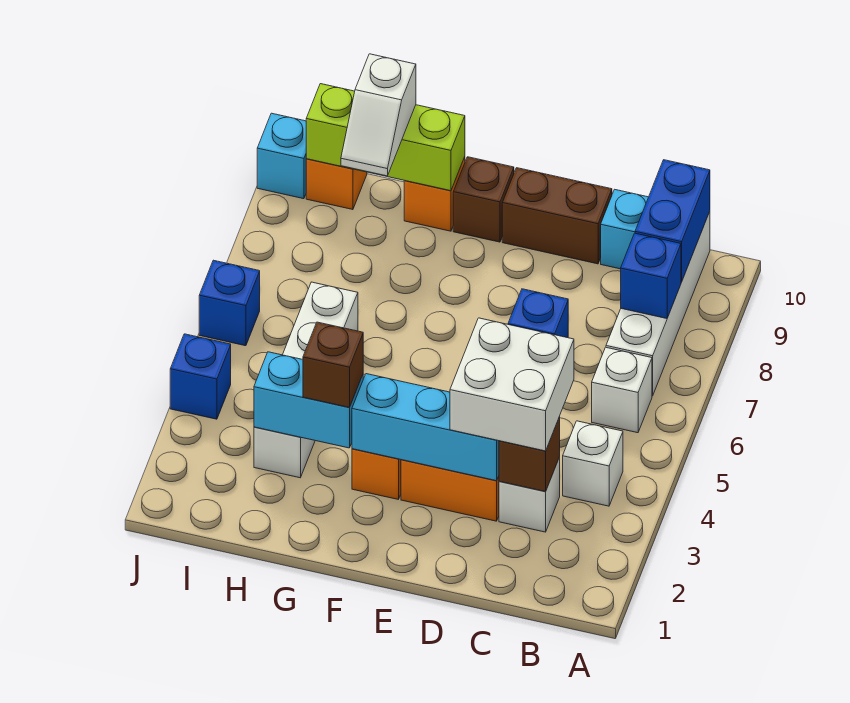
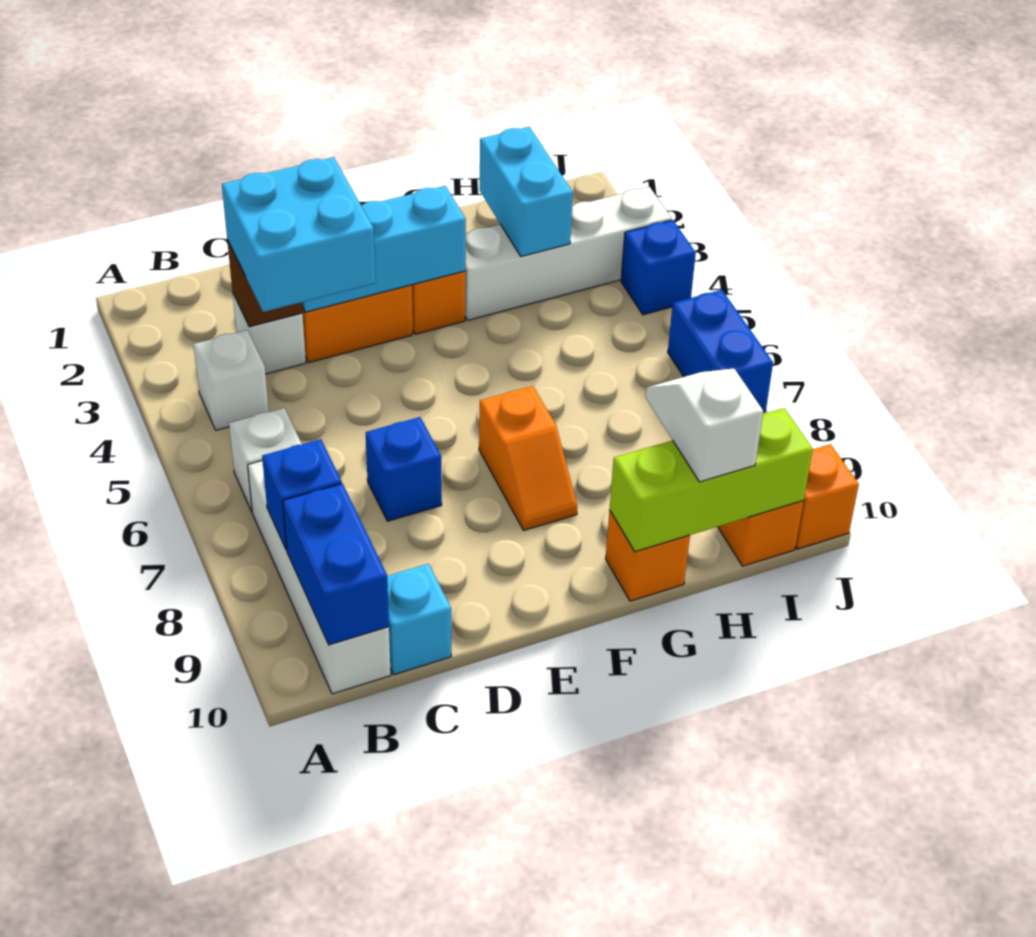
white brick C3:D4 level 3 -> cyan brick C3:D4 level 3
brown brick D10:E10 level 1 -> none
none -> orange slope F7:F8 level 1 top 7
brown brick F10 level 1 -> none
cyan brick G3:H3 level 2 -> cyan brick H2:H3 level 2
brown brick G3 level 3 -> none
white brick H3:H6 level 1 -> white brick G3:J3 level 1
blue brick J6 level 1 -> blue brick J6:J7 level 1
cyan brick J10 level 1 -> orange brick J10 level 1

